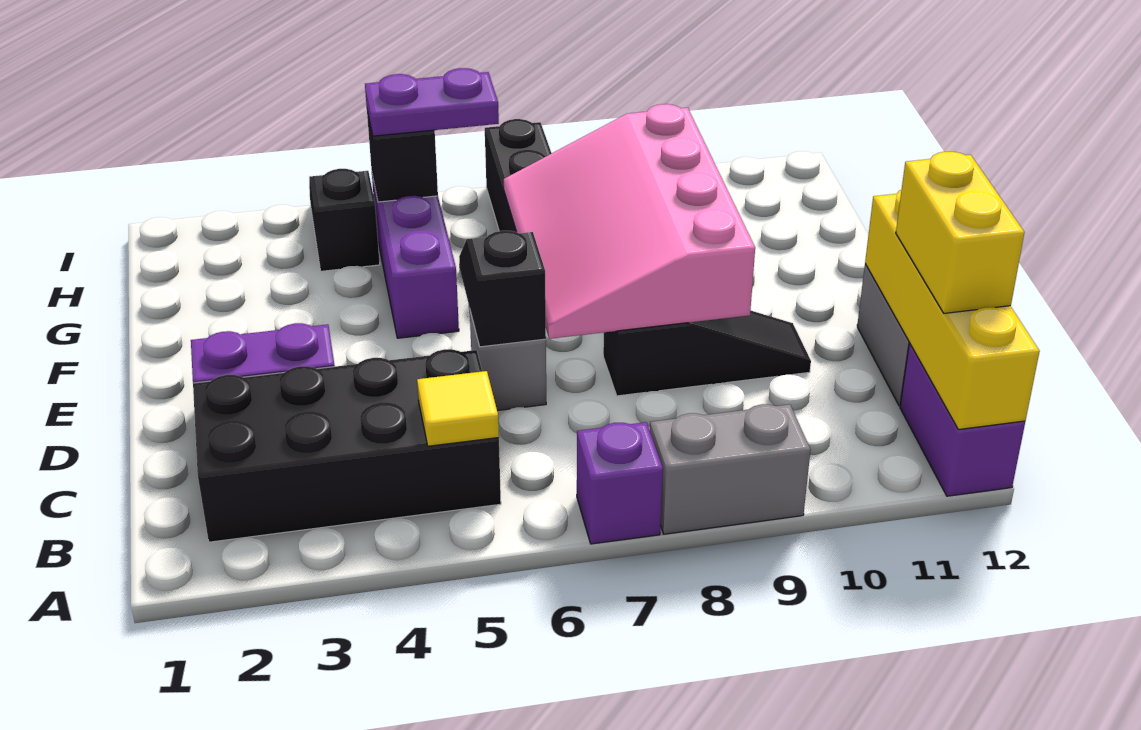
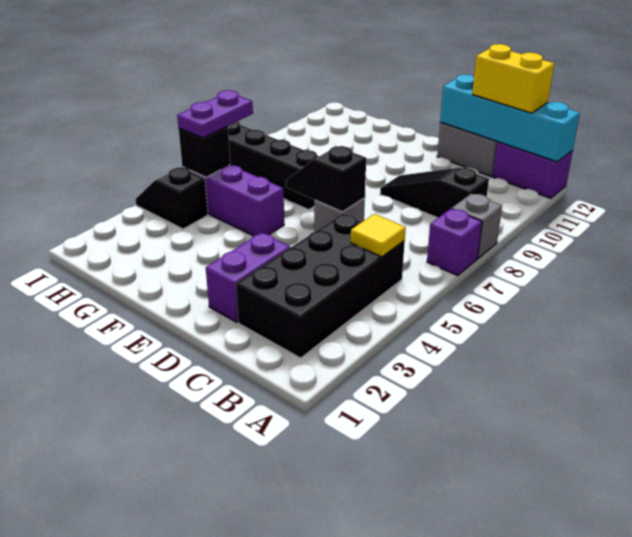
grey brick A8:A9 level 1 -> grey brick A8 level 1
yellow brick A12:D12 level 2 -> cyan brick A12:D12 level 2
pink slope D7:G9 level 2 top 9 -> none
black slope D8:D10 level 1 top 8 -> black slope B9:D9 level 1 top B

